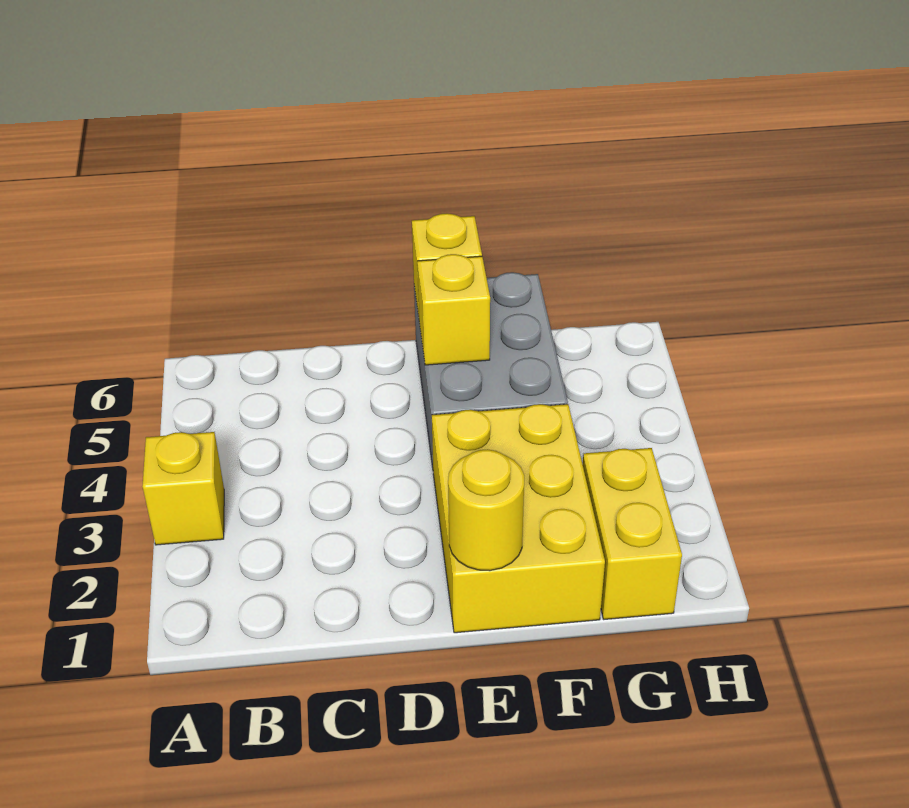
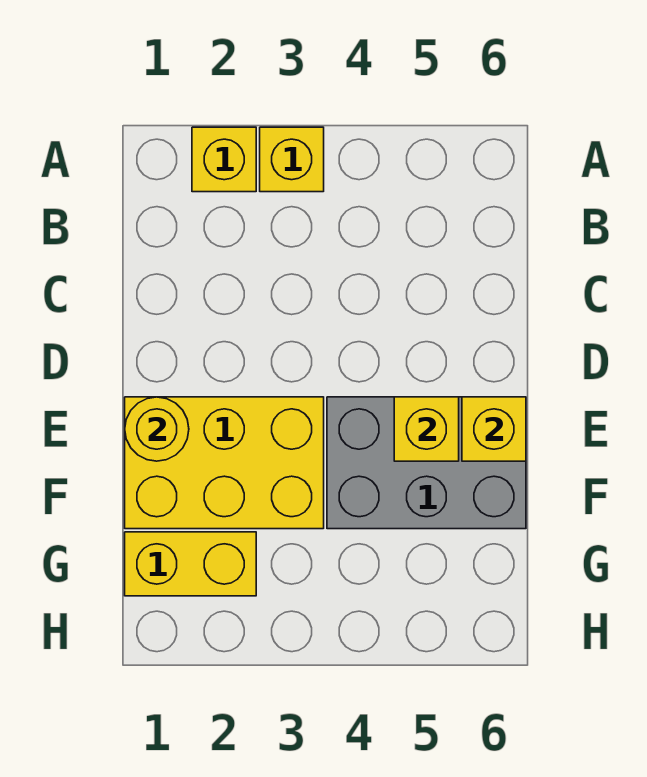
none -> yellow brick A2 level 1

